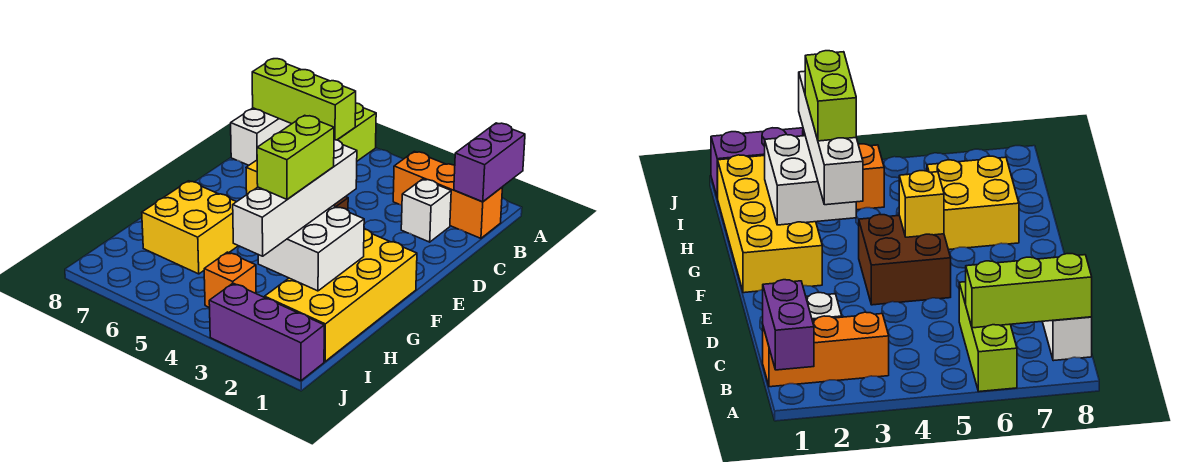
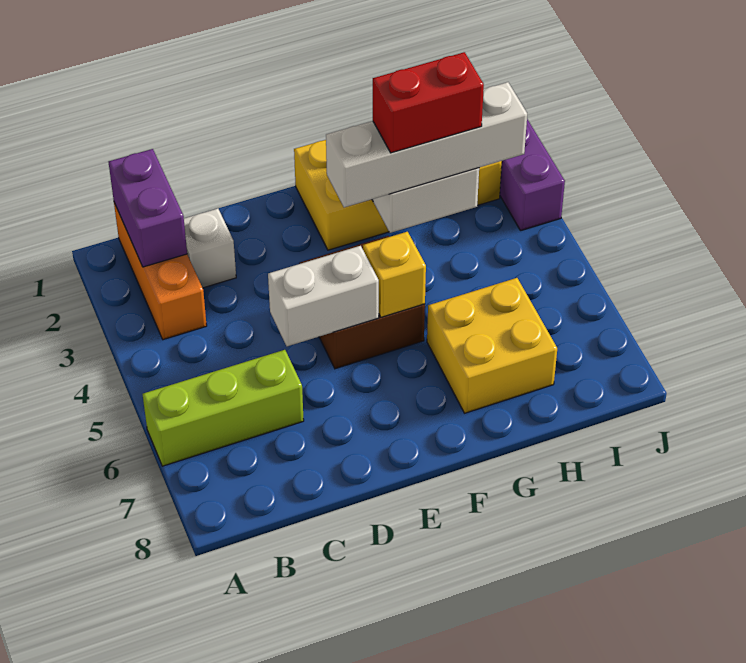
purple brick A1:B1 level 2 -> purple brick B1:B2 level 2
lime brick B6:B8 level 2 -> none
white brick B8:C8 level 1 -> white brick D5:E5 level 2
lime brick G3:H3 level 4 -> red brick G3:H3 level 4
orange brick I4 level 1 -> none

